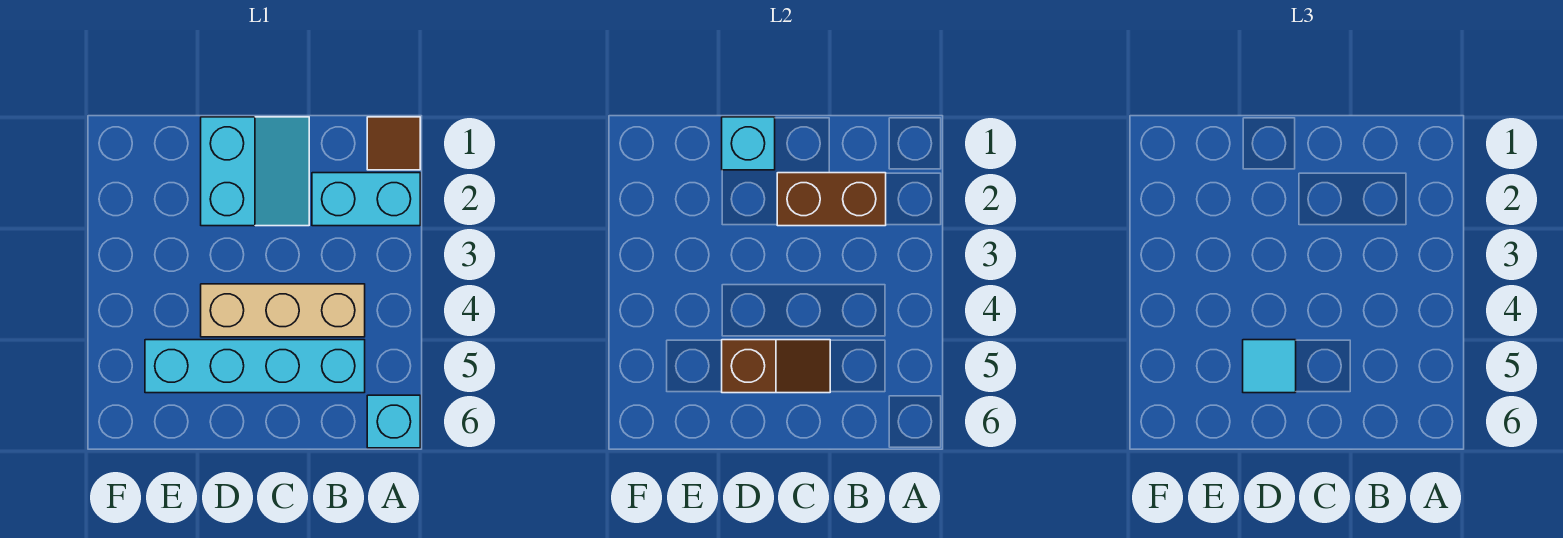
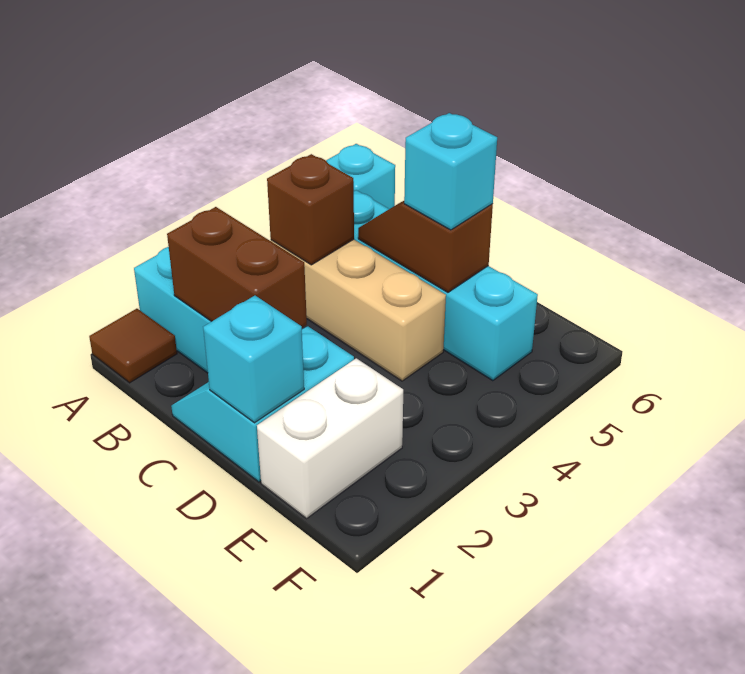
none -> brown brick B4 level 2
cyan tile D5 level 3 -> cyan brick D5 level 3
none -> white brick E1:E2 level 1

